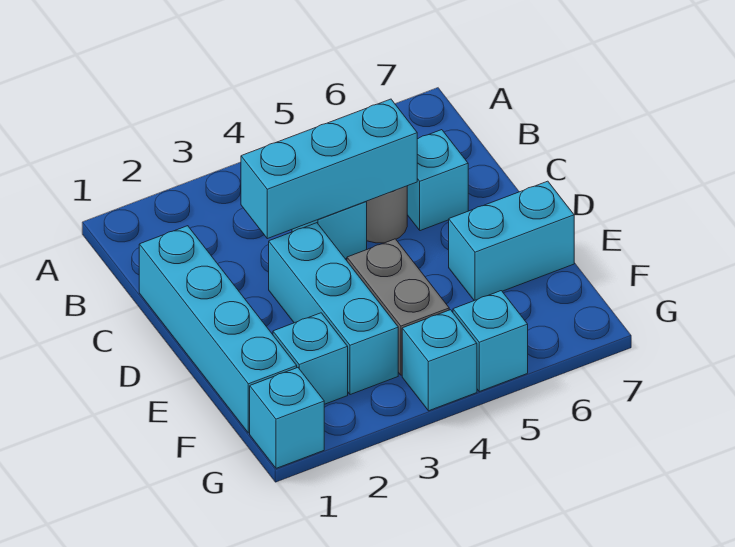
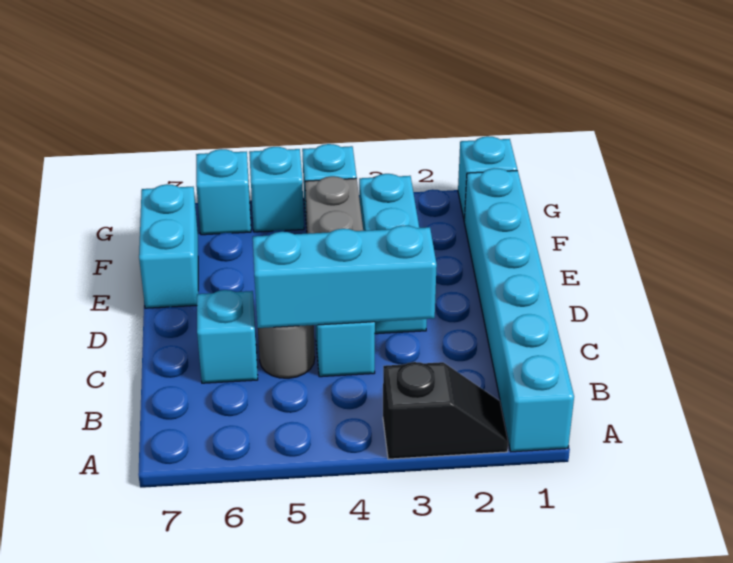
none -> black slope A2:A3 level 1 top 3
cyan brick C1:F1 level 1 -> cyan brick A1:F1 level 1
cyan brick E6:E7 level 1 -> cyan brick E7:F7 level 1
cyan brick F2 level 1 -> cyan brick G6 level 1

